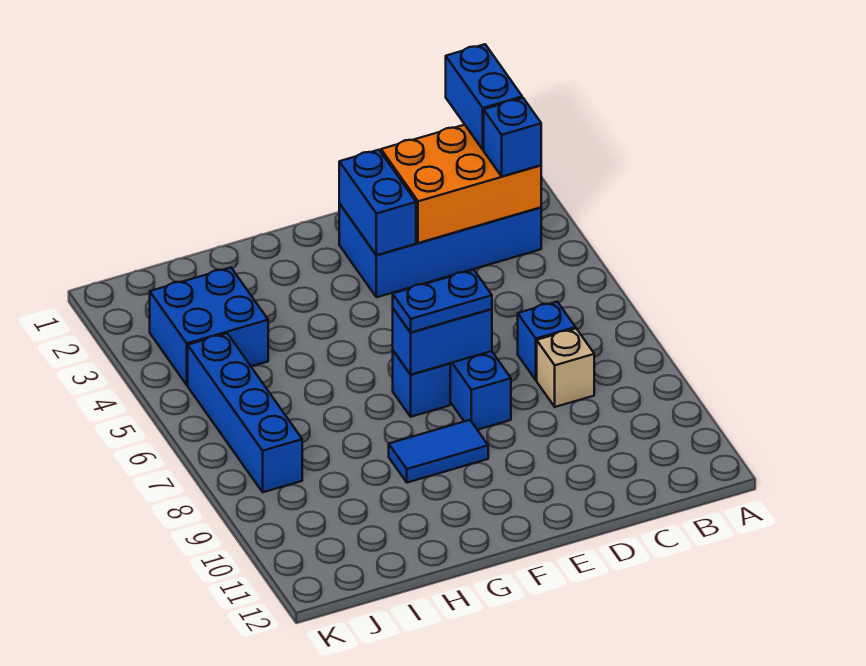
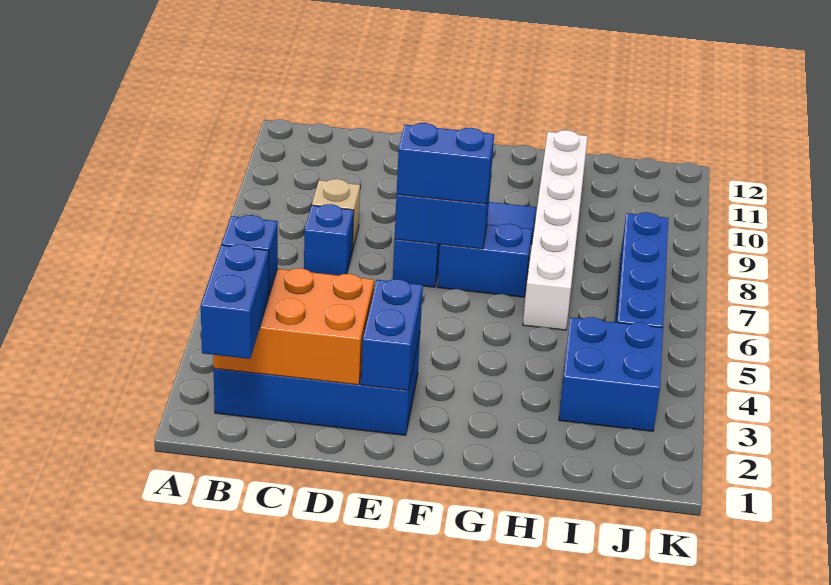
blue plate E7:F7 level 3 -> blue brick E7:F7 level 3
blue brick F7 level 1 -> blue brick F7:G7 level 1
none -> white brick H6:H11 level 1

